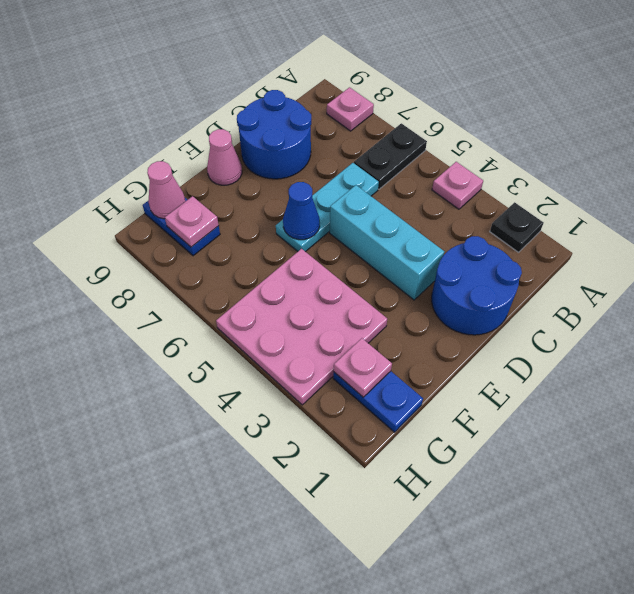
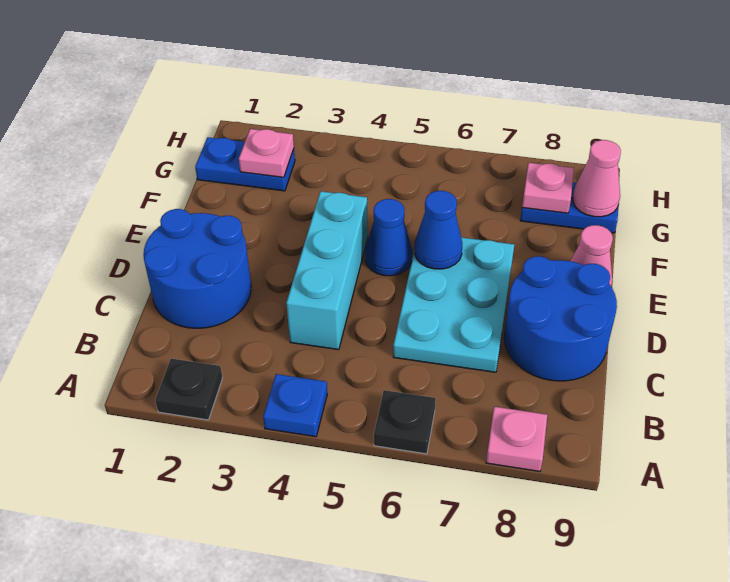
pink plate A4 level 1 -> blue plate A4 level 1
black plate A6:B6 level 1 -> black plate A6 level 1
cyan plate C6:E6 level 1 -> cyan plate C6:E7 level 1
cyan brick D3:D5 level 1 -> cyan brick C4:E4 level 1
none -> blue cone E5 level 1
pink plate F3:H5 level 1 -> none

